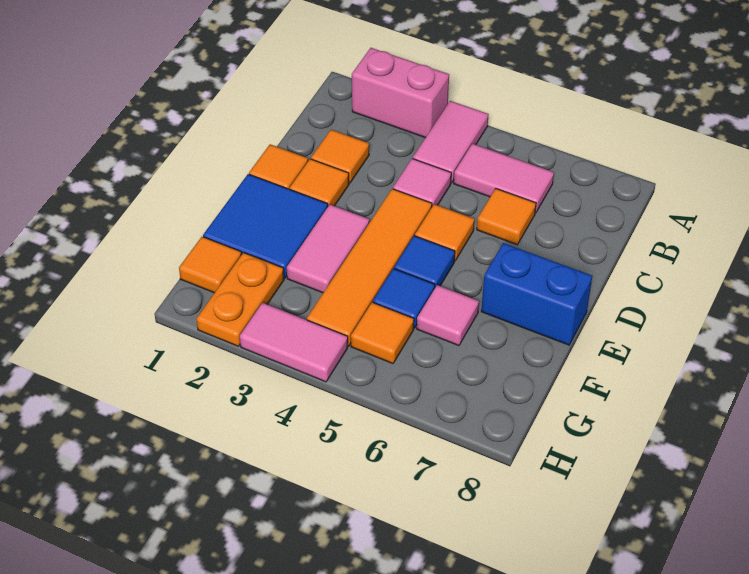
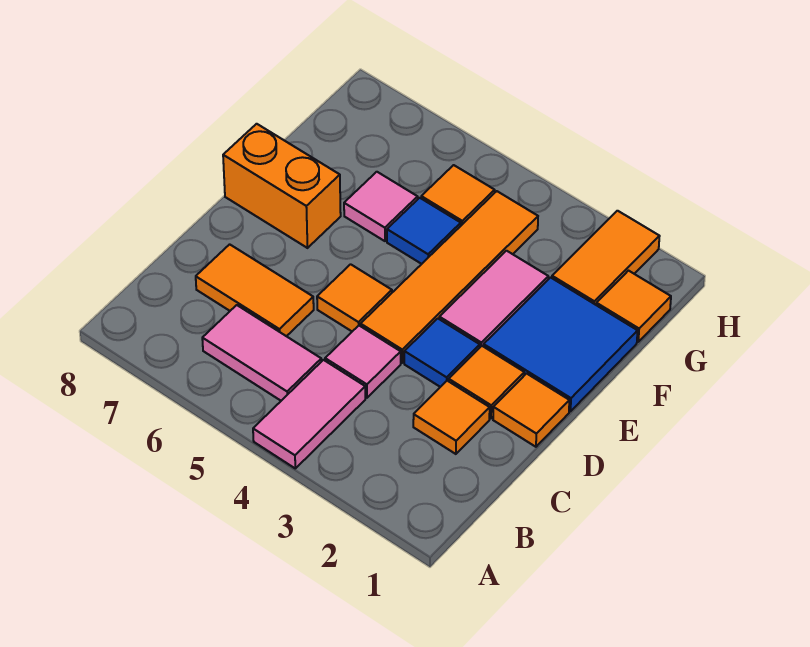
pink brick A2:A3 level 1 -> none
orange tile C6 level 1 -> orange tile C6:C7 level 1
blue tile E5 level 1 -> blue tile D3 level 1
blue brick E7:E8 level 1 -> orange brick E7:E8 level 1
orange plate G2:H2 level 1 -> orange tile G2:H2 level 1
pink tile H3:H4 level 1 -> none

